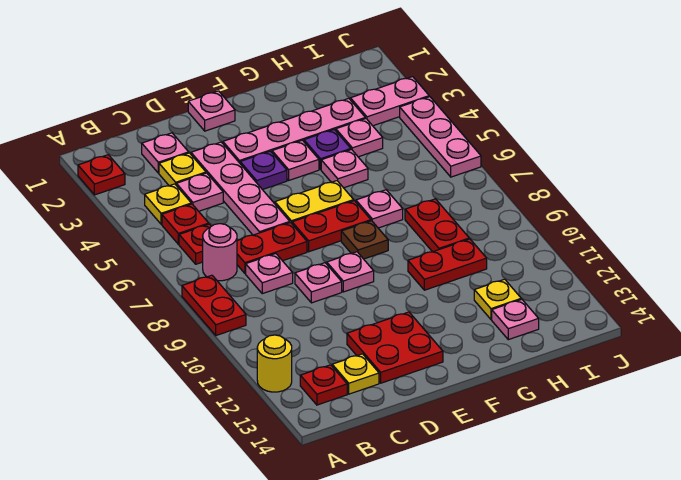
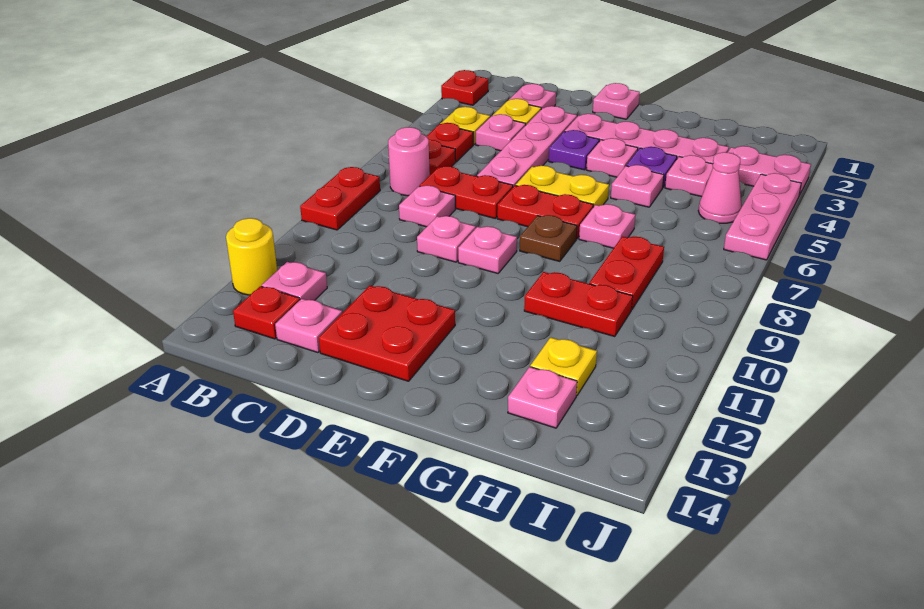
none -> pink plate B12 level 1
yellow plate C13 level 1 -> pink plate C13 level 1
none -> pink cone I5 level 1

